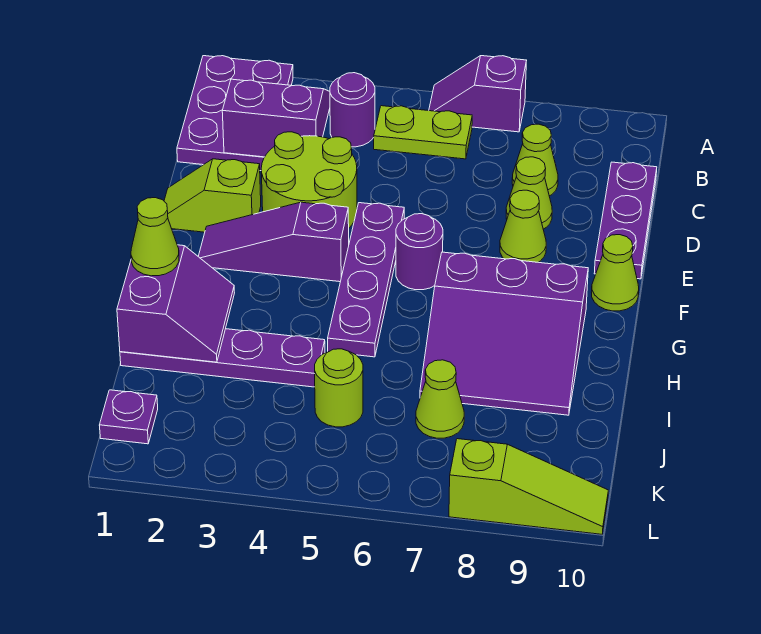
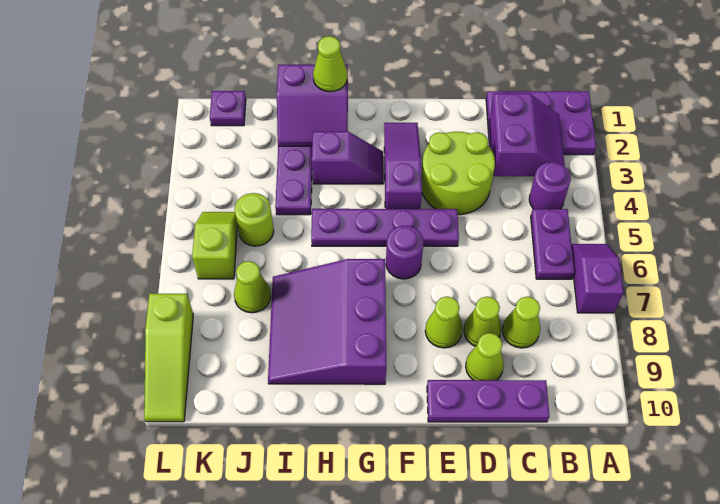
lime plate B5:B6 level 1 -> purple plate B5:B6 level 1
lime slope E1:E2 level 1 top 2 -> lime slope K5:K6 level 1 top 6
lime cone F10 level 1 -> lime cone D9 level 1
none -> purple slope G3:H3 level 1 top H

